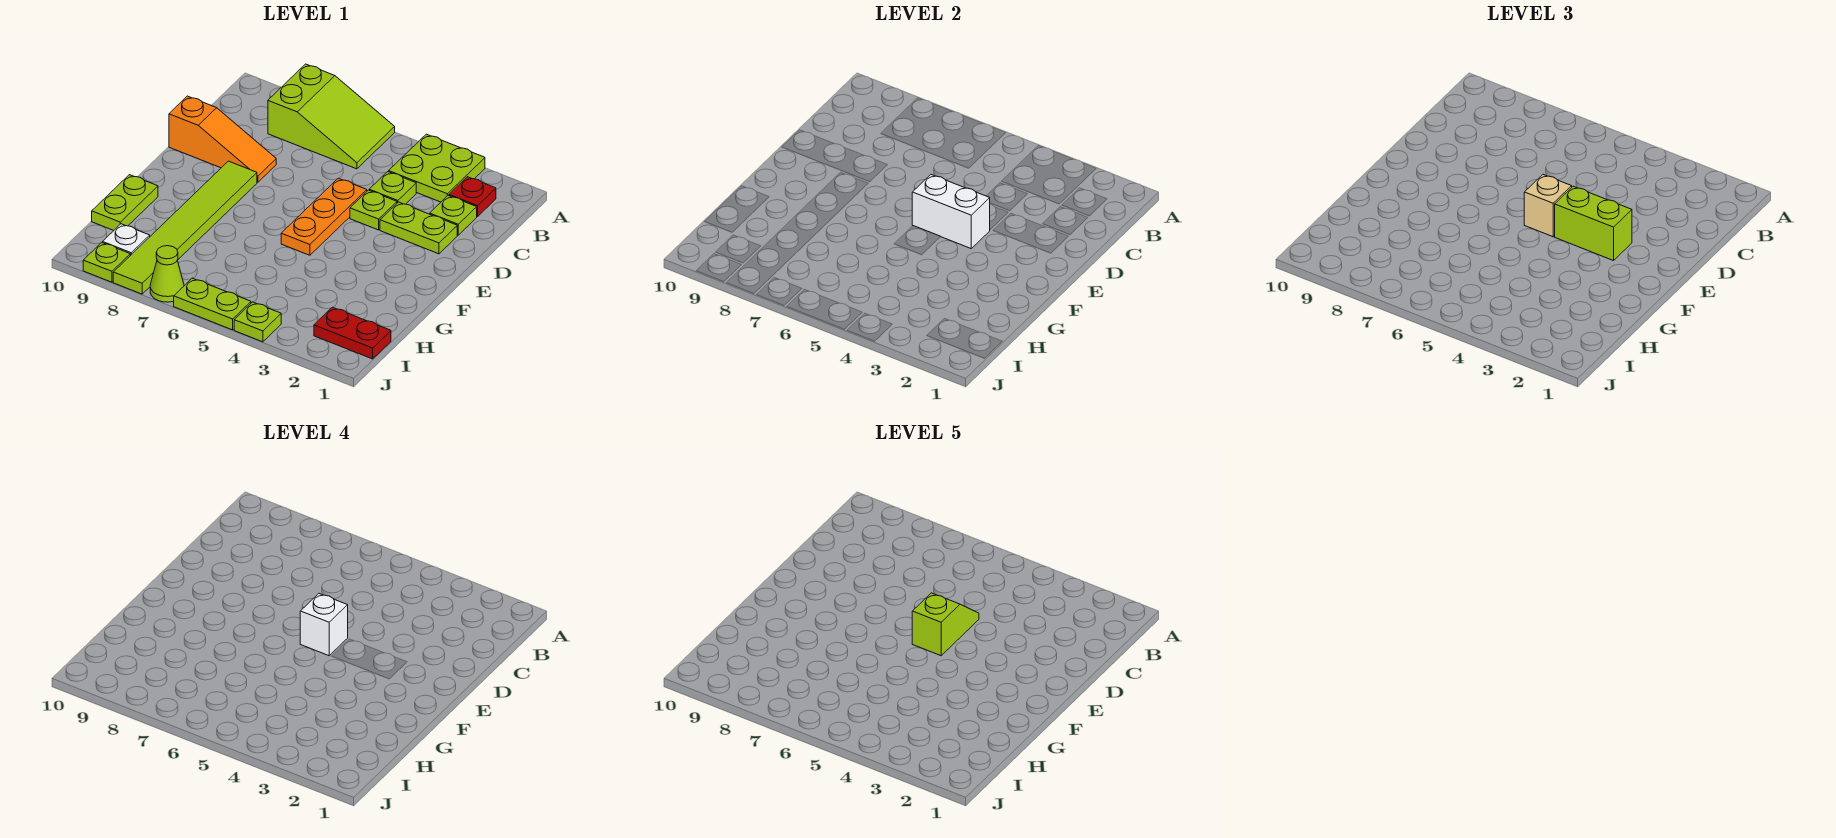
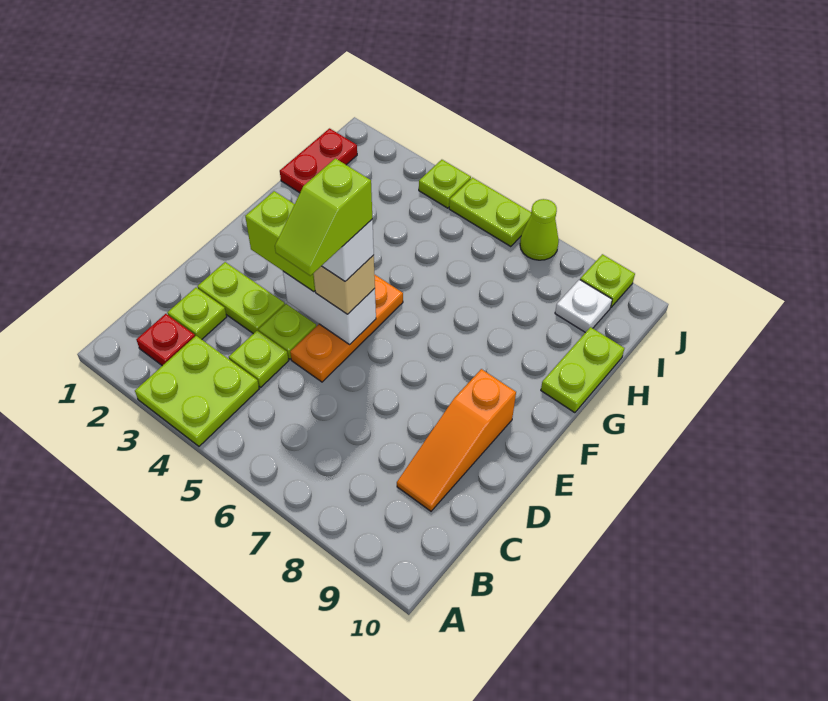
lime slope A6:B8 level 1 top 8 -> none
orange slope D8:D10 level 1 top 10 -> orange slope C9:E9 level 1 top E
lime tile E8:J8 level 1 -> none
red plate I1:I2 level 1 -> red plate H1:I1 level 1

